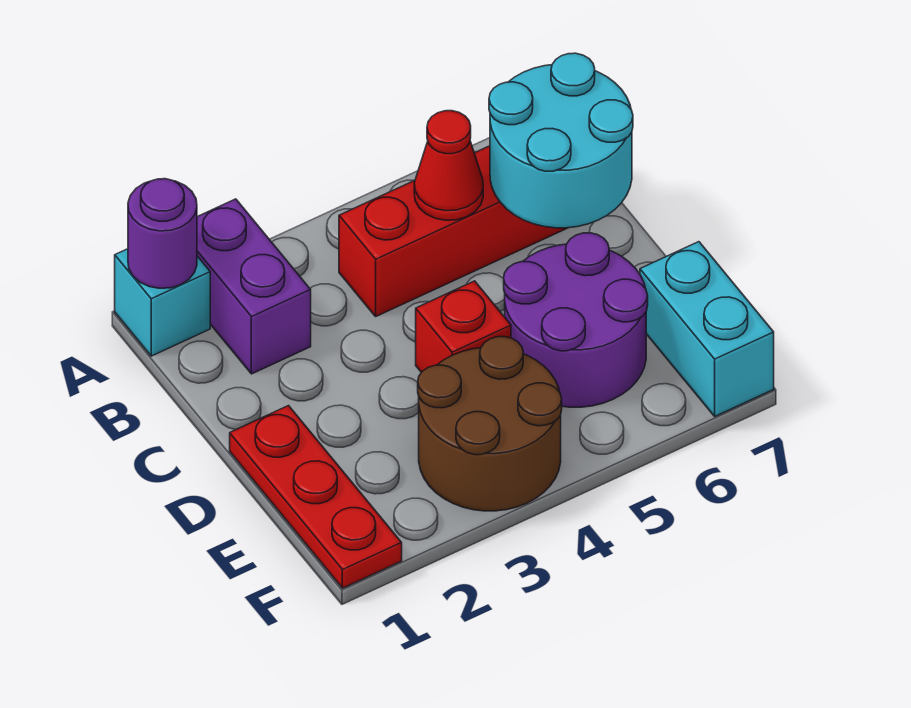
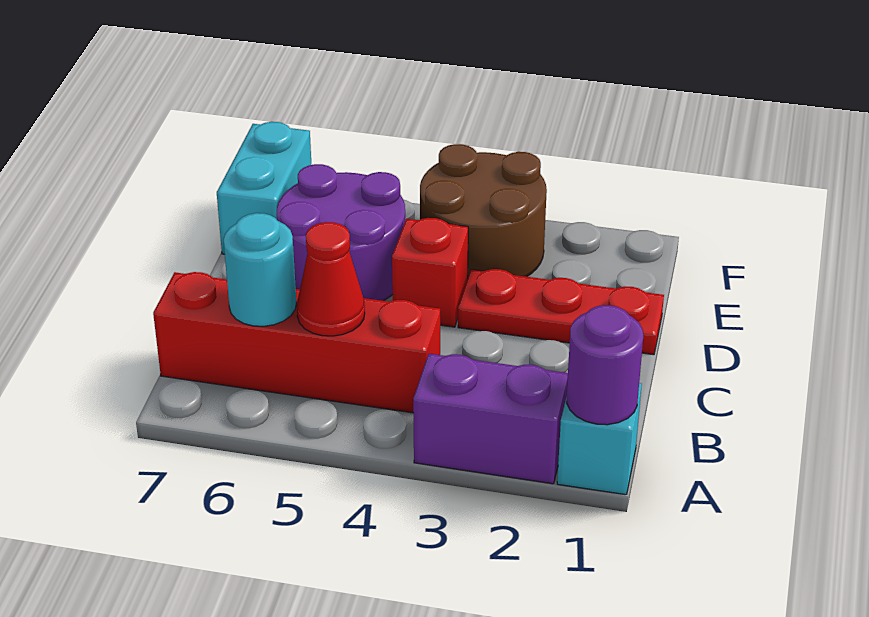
purple brick A2:B2 level 1 -> purple brick A2:A3 level 1
cyan round brick B6:C7 level 2 -> cyan round brick B6 level 2
red plate D1:F1 level 1 -> red plate D1:D3 level 1

